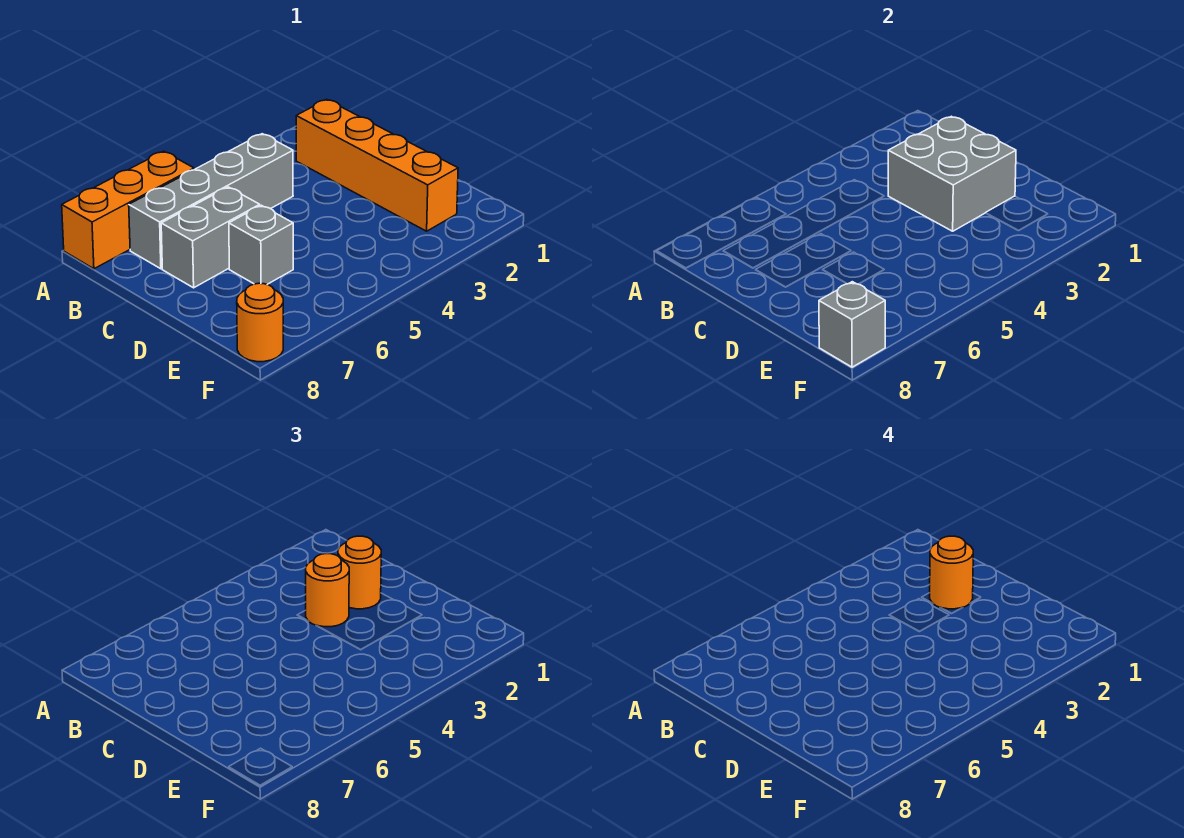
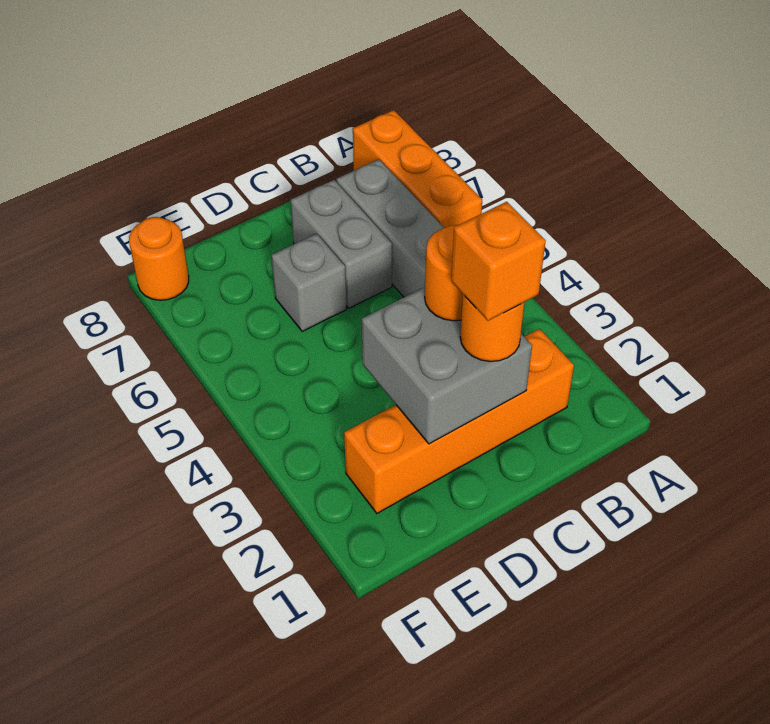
orange round brick C2 level 4 -> orange brick C2 level 4
grey brick F8 level 2 -> none

